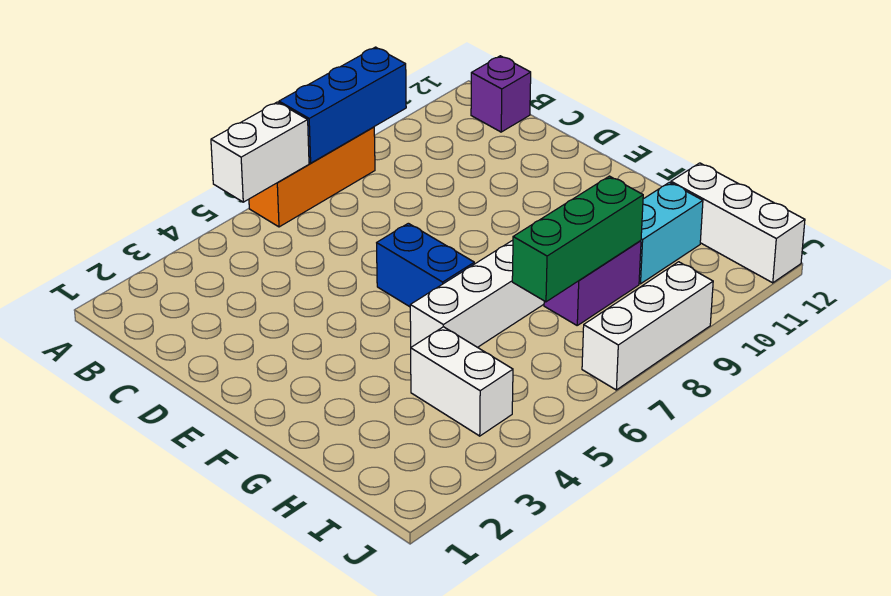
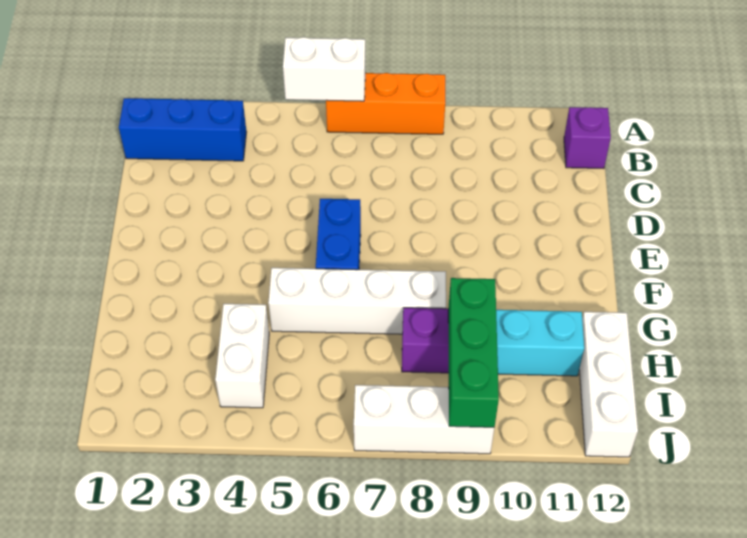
blue brick A7:A9 level 2 -> blue brick B1:B3 level 1
green brick H7:H9 level 2 -> green brick H9:J9 level 2

